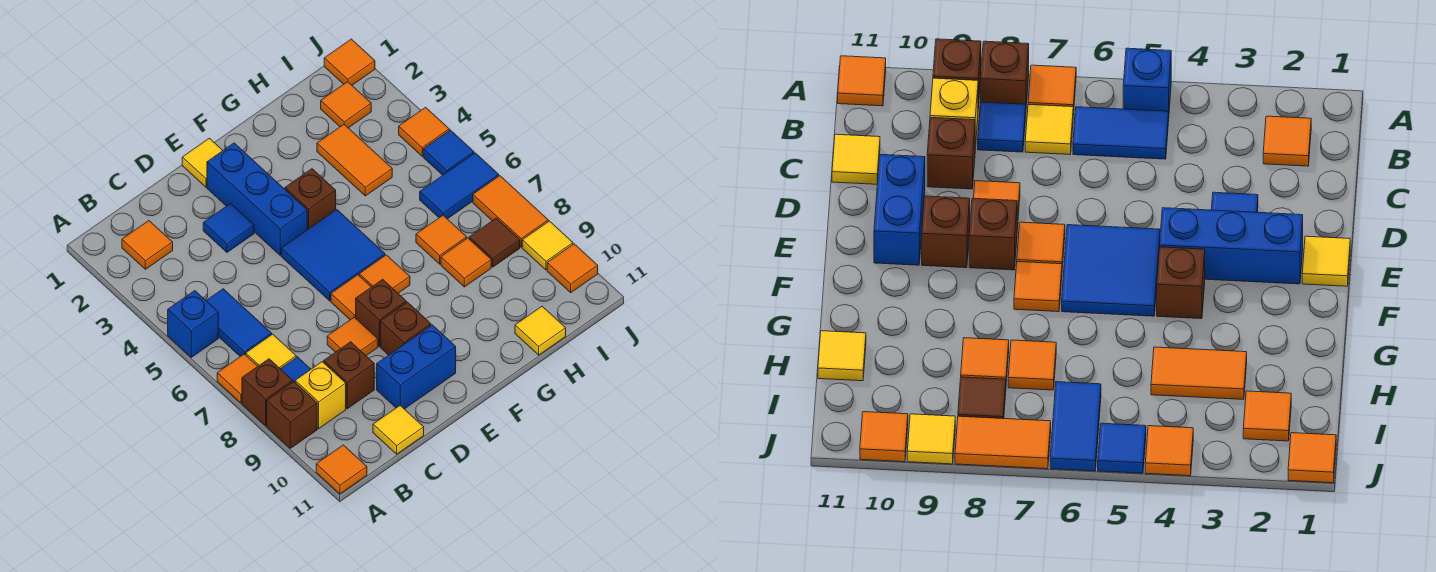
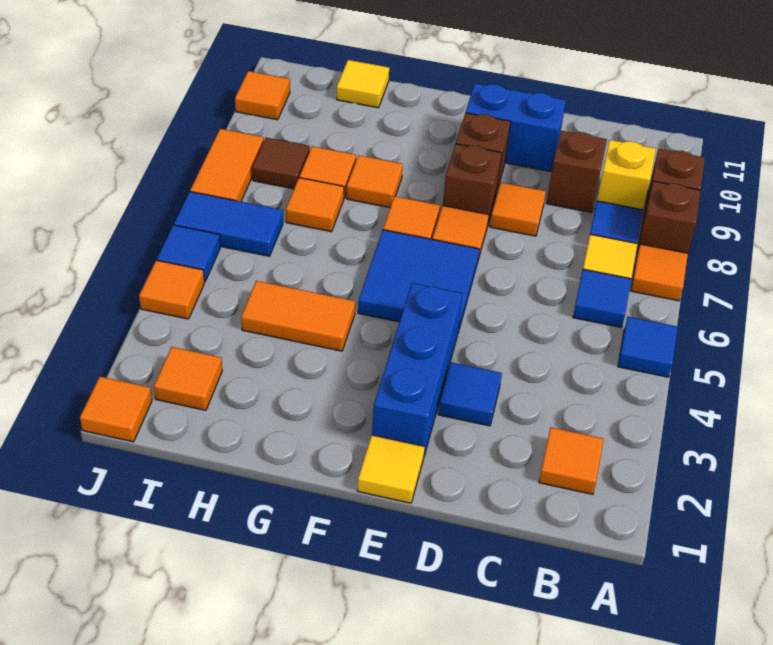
blue brick A5 level 1 -> blue tile A5 level 1
orange tile A11 level 1 -> orange tile G8 level 1
blue tile B5:B6 level 1 -> blue tile B6 level 1
yellow tile C11 level 1 -> none
brown brick F4 level 1 -> none
orange tile H3:H4 level 1 -> orange tile G4:H4 level 1
yellow tile J9 level 1 -> none

